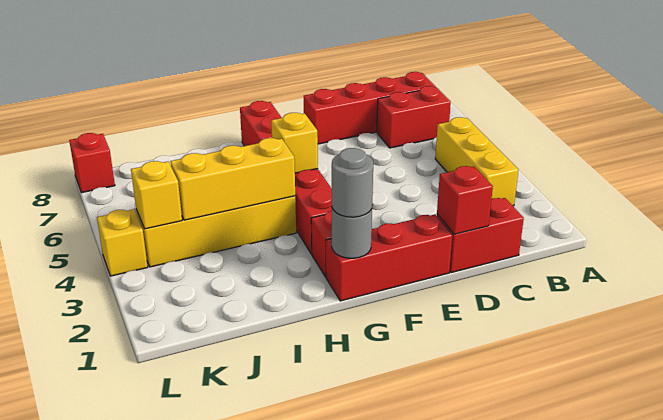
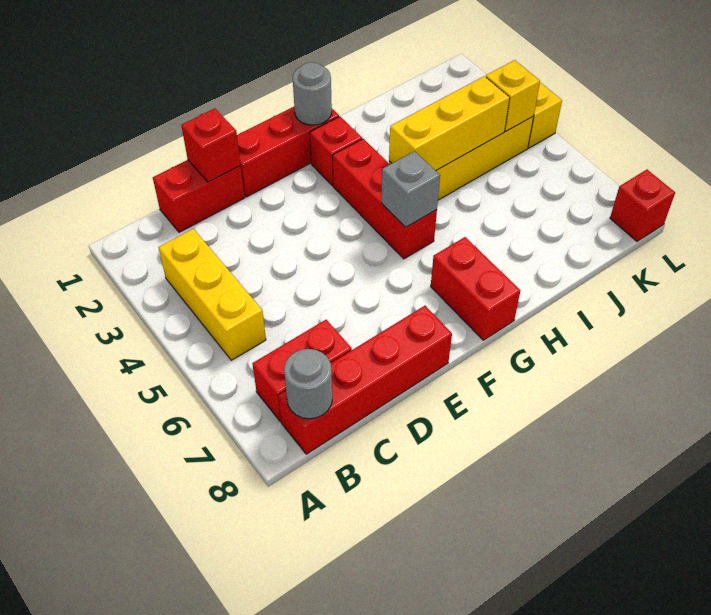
grey round brick G1 level 3 -> grey round brick B8 level 2
yellow brick G5 level 2 -> grey brick G5 level 2

